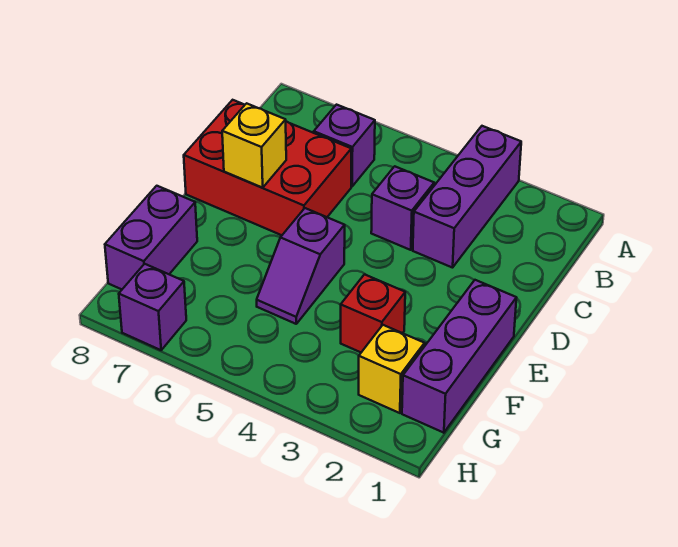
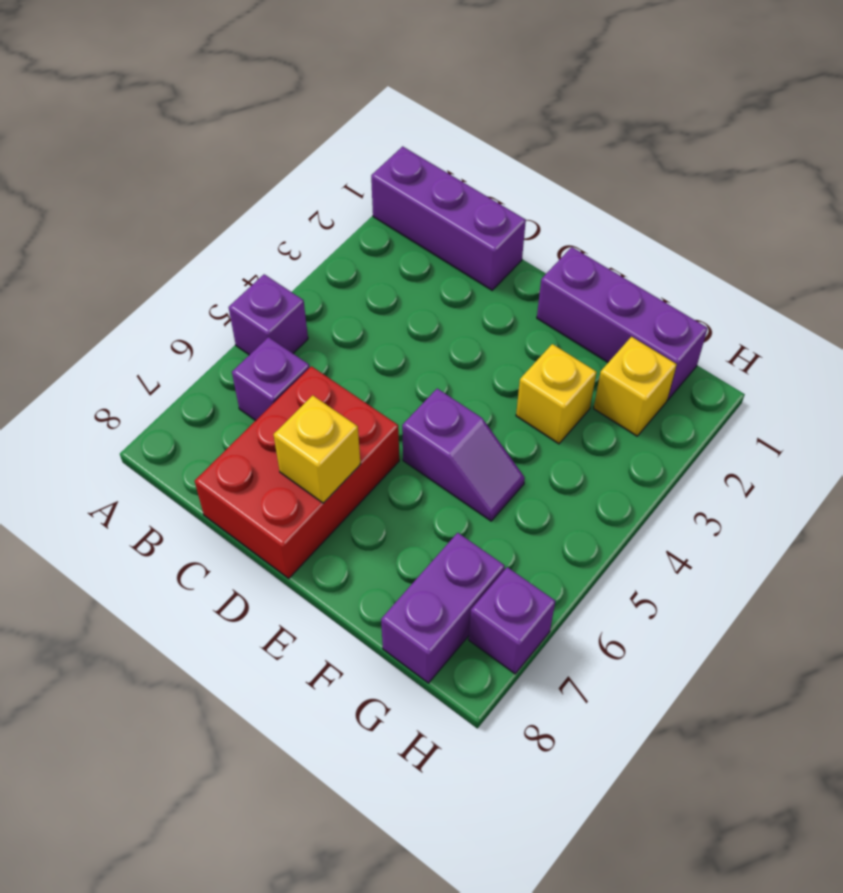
purple brick A3:C3 level 1 -> purple brick A1:C1 level 1
purple brick C4 level 1 -> purple brick A5 level 1
red brick F3 level 1 -> yellow brick F3 level 1
purple brick F8:G8 level 1 -> purple brick G7:G8 level 1

